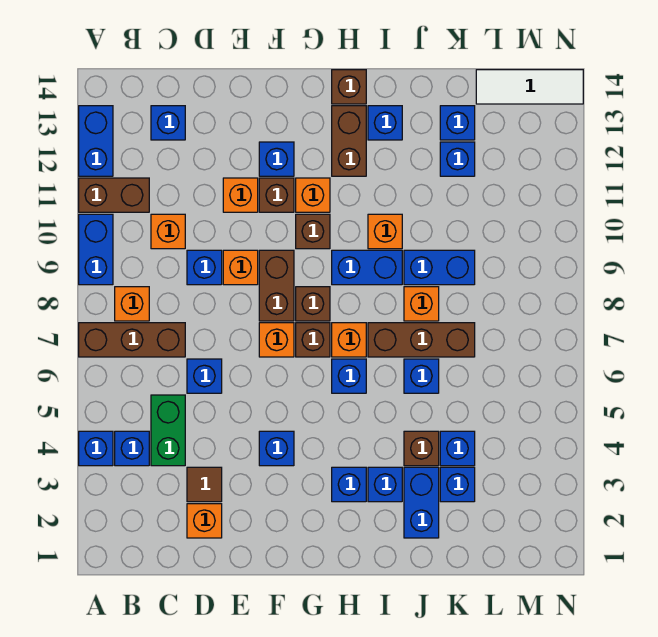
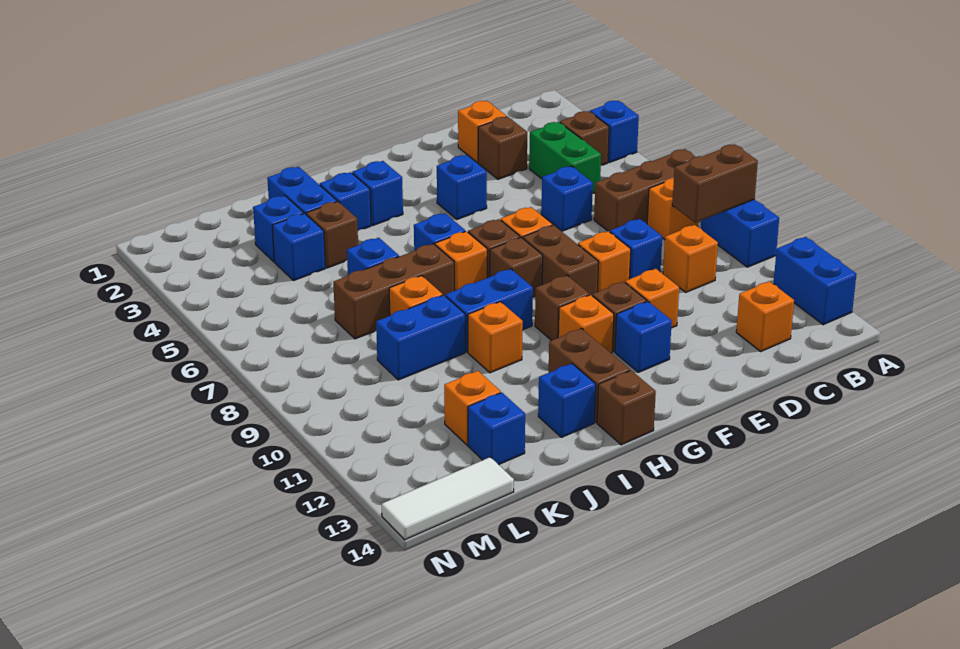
brown brick A11:B11 level 1 -> brown brick A9:B9 level 2
blue brick B4 level 1 -> brown brick B4 level 1
blue brick C13 level 1 -> orange brick C13 level 1
brown tile D3 level 1 -> brown brick D3 level 1
blue brick K12 level 1 -> orange brick K12 level 1

